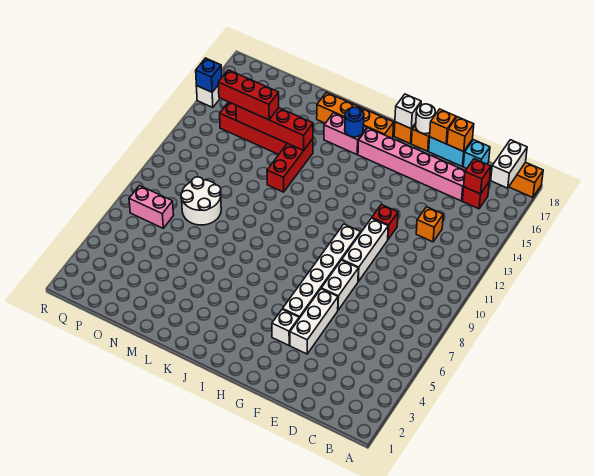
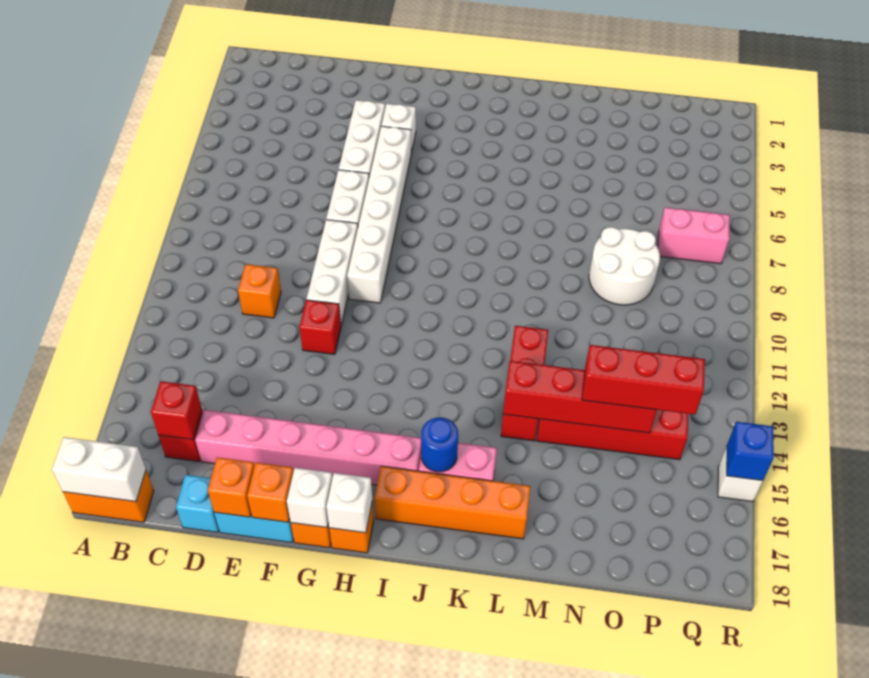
white brick B17:B18 level 2 -> white brick A18:B18 level 2
orange brick D13 level 1 -> orange brick D11 level 1
white round brick G18 level 2 -> white brick G18 level 2

